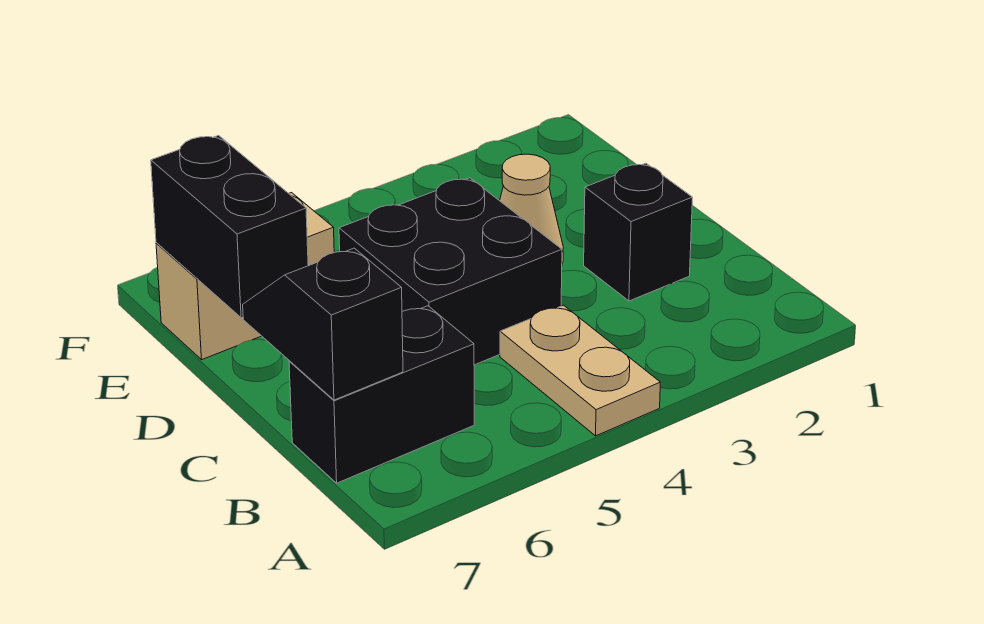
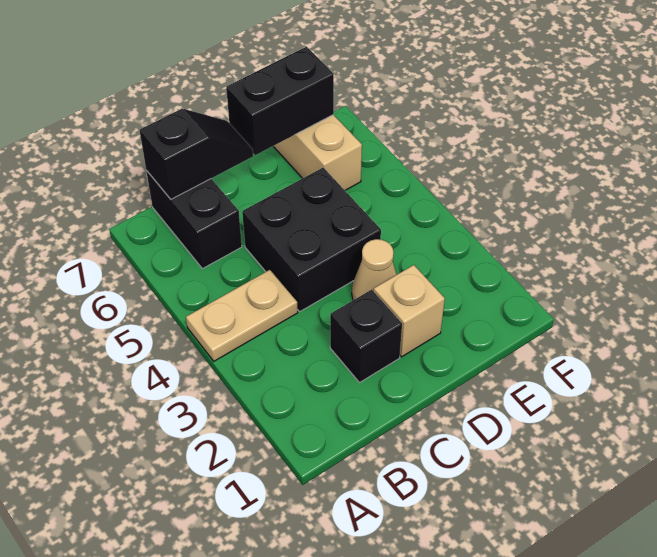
none -> tan brick D2 level 1

